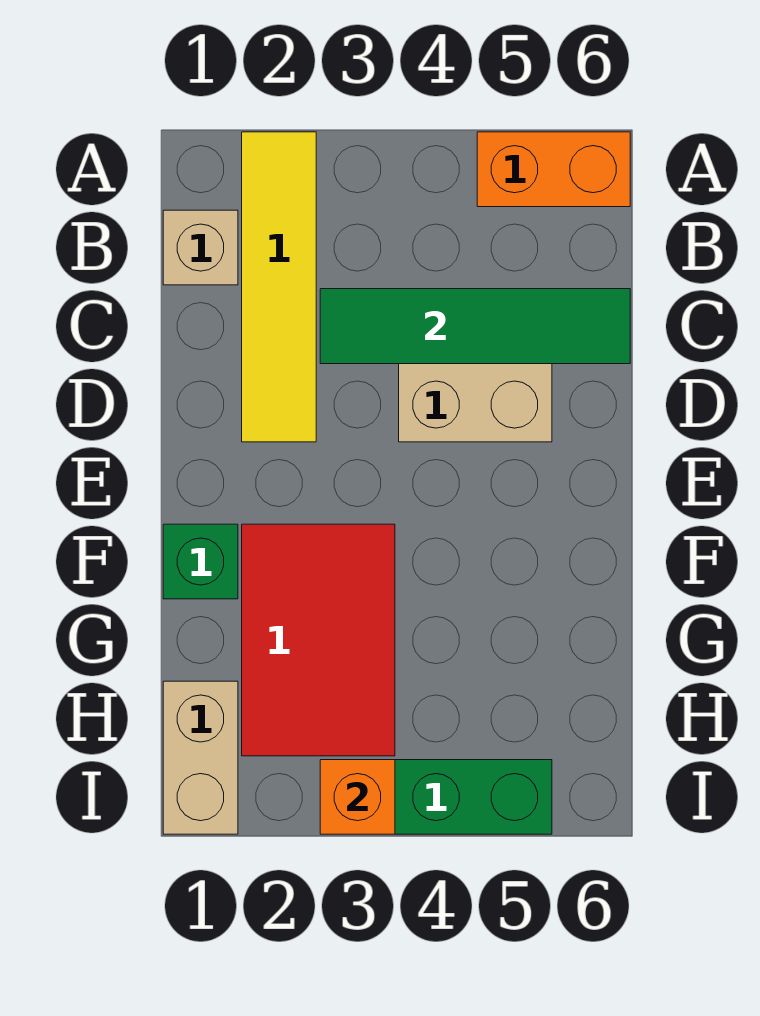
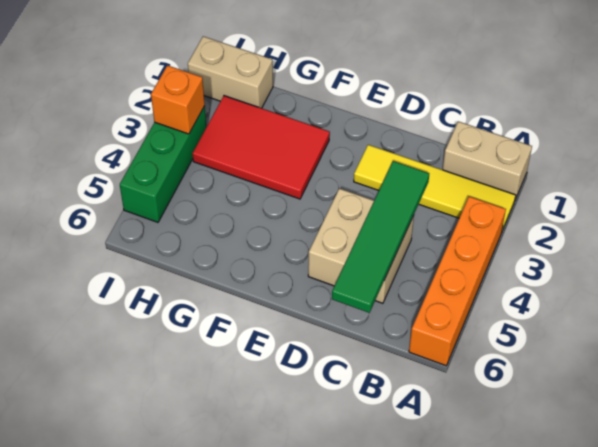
orange brick A5:A6 level 1 -> orange brick A3:A6 level 1
tan brick B1 level 1 -> tan brick A1:B1 level 1
green brick F1 level 1 -> none

